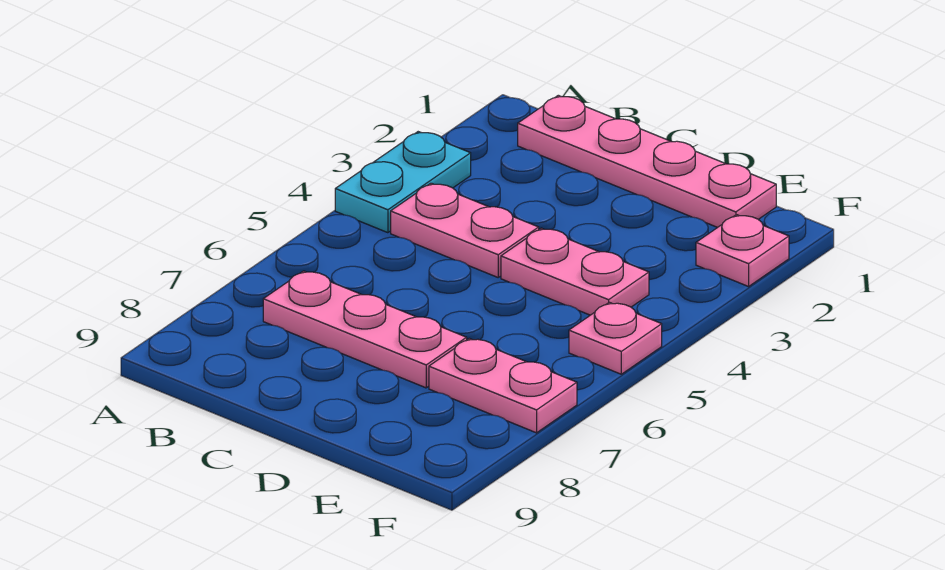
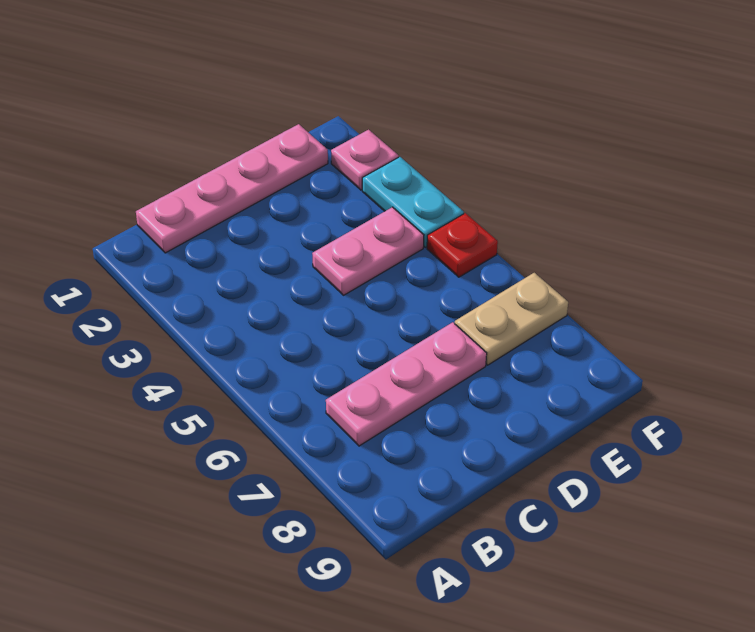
cyan plate A3:A4 level 1 -> cyan plate F3:F4 level 1
pink plate B4:C4 level 1 -> none
pink plate E7:F7 level 1 -> tan plate E7:F7 level 1
pink plate F5 level 1 -> red plate F5 level 1

